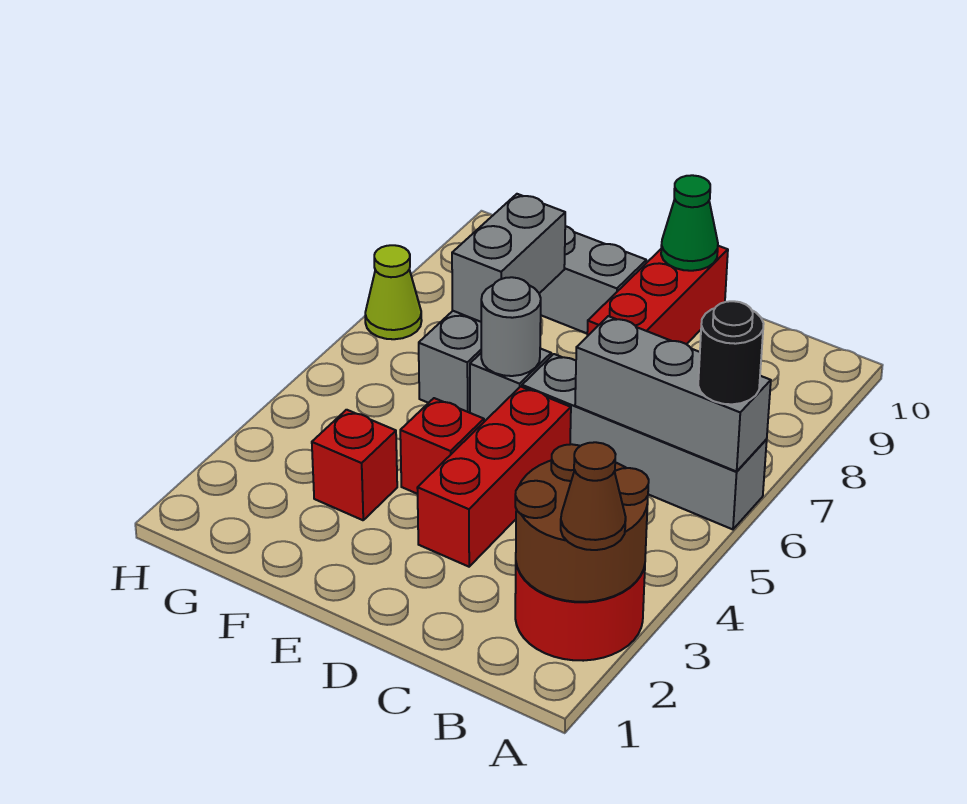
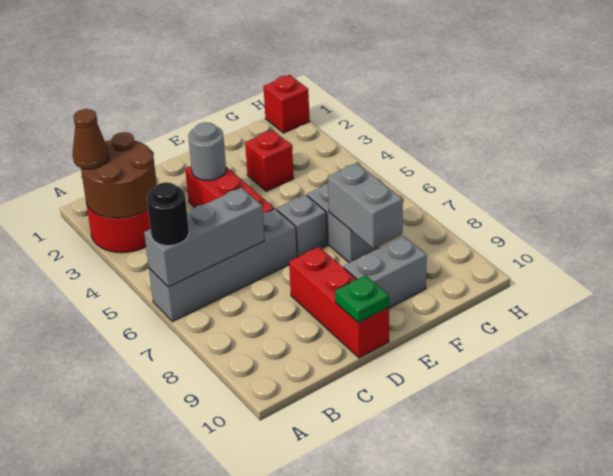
green cone D10 level 2 -> green plate D10 level 2
red brick E4 level 1 -> red brick H1 level 1
grey round brick E6 level 2 -> grey round brick D3 level 2
lime cone H7 level 1 -> none

